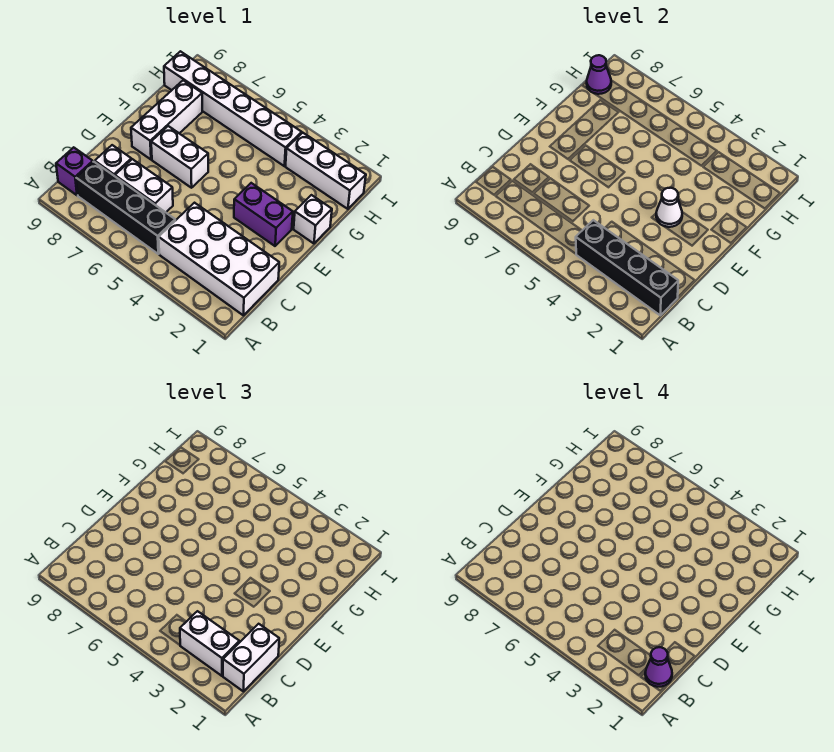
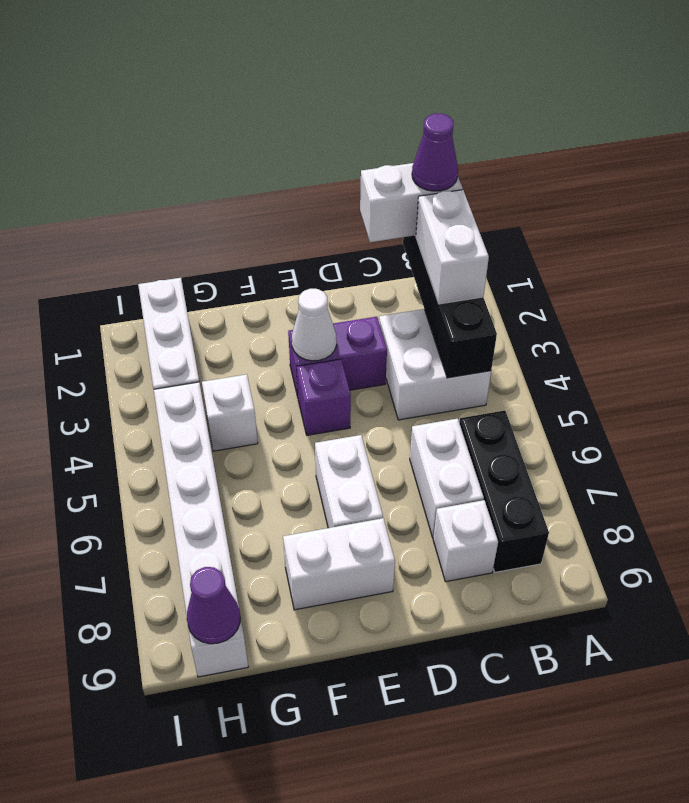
white brick B1:C4 level 1 -> white brick B3:C4 level 1
black brick B5:B8 level 1 -> black brick B6:B8 level 1
purple brick B9 level 1 -> purple brick E4 level 1
purple brick E2:E3 level 1 -> purple brick D3:E3 level 1
white brick E8:G8 level 1 -> white brick E8:F8 level 1
white brick F1 level 1 -> white brick G4 level 1

